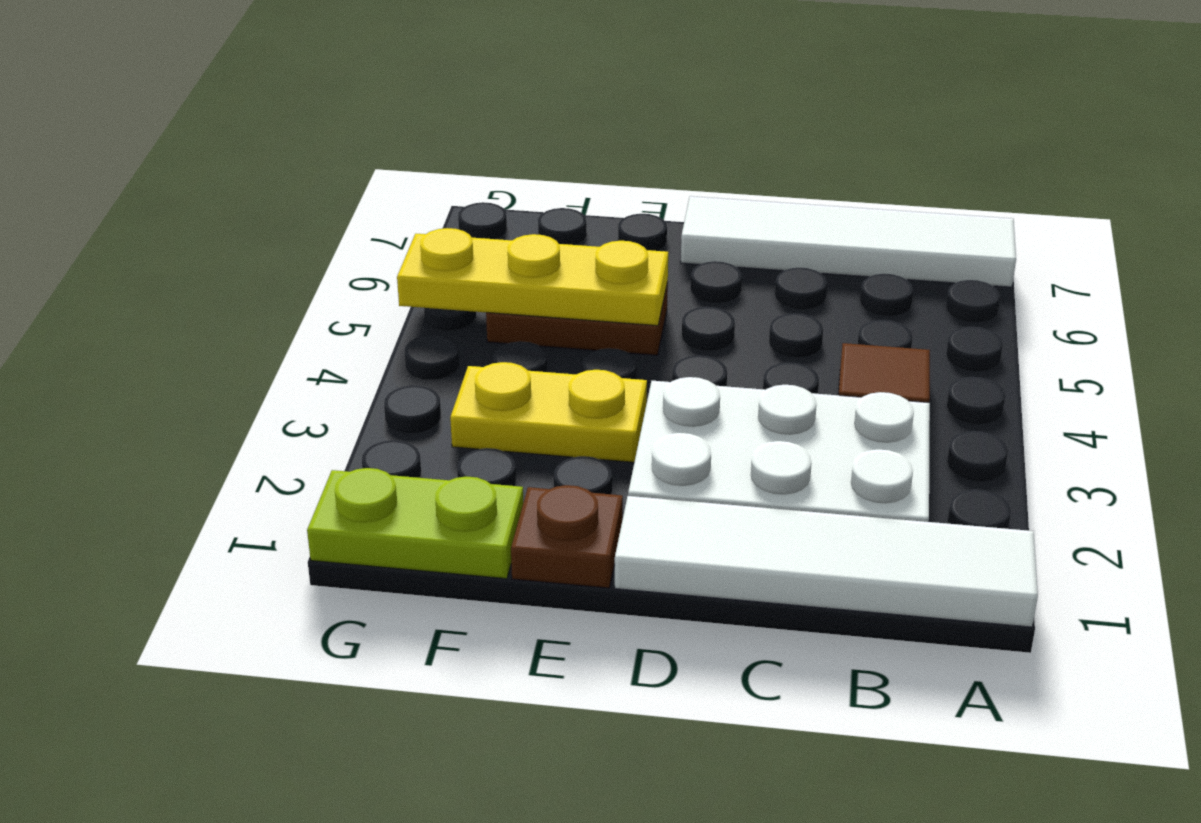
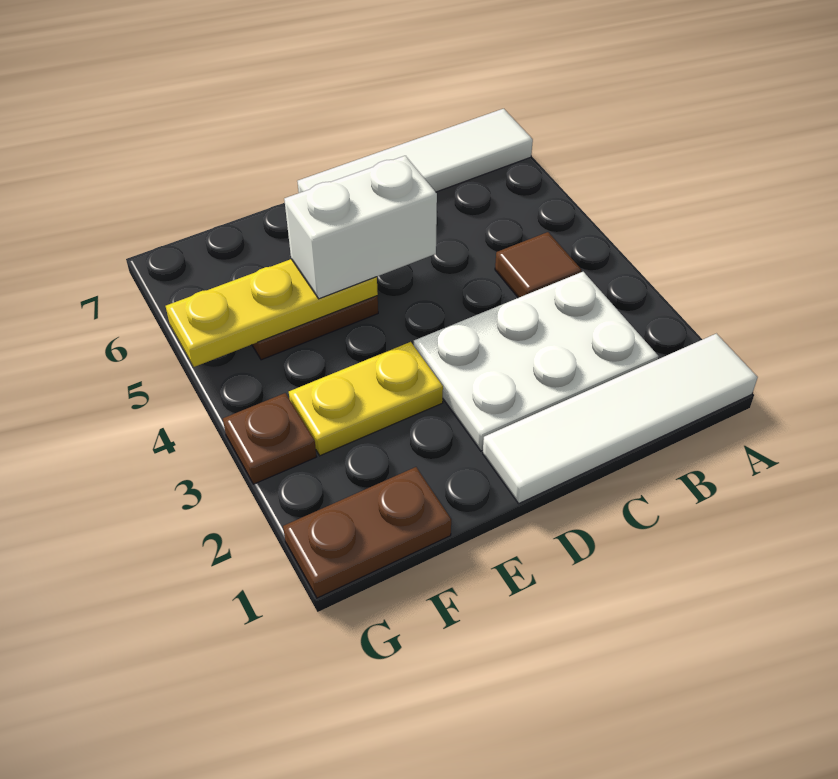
none -> white brick D5:E5 level 3
brown plate E1 level 1 -> brown plate G3 level 1
lime plate F1:G1 level 1 -> brown plate F1:G1 level 1

